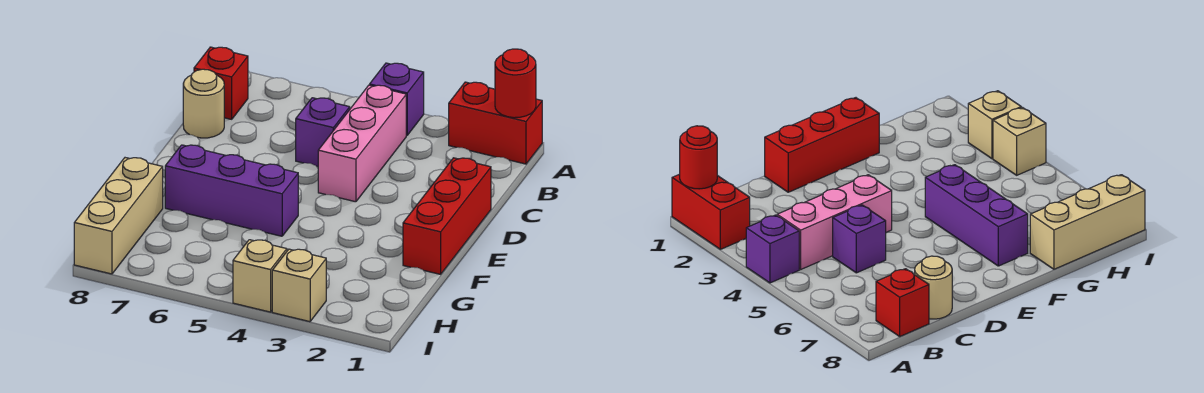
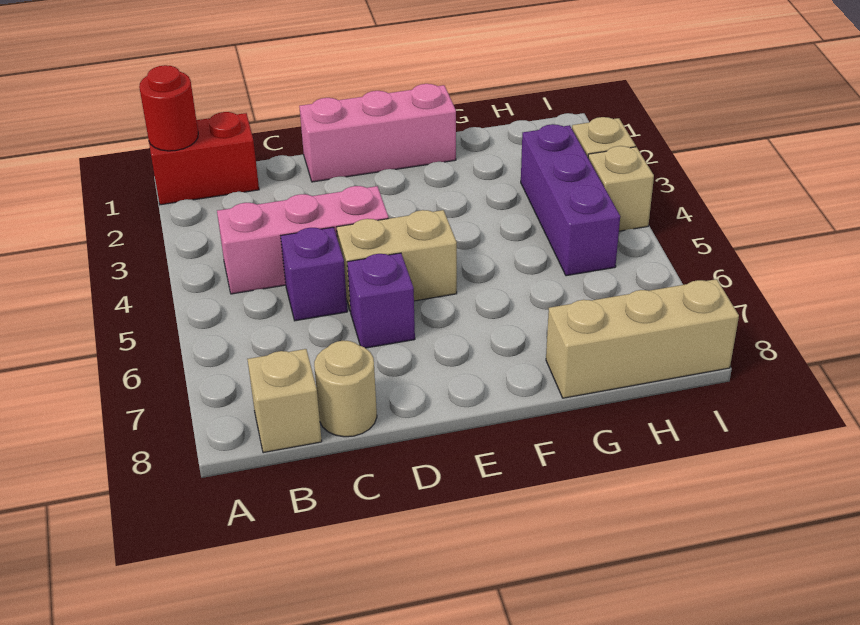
red brick A1:A2 level 1 -> red brick A1:B1 level 1
purple brick A4 level 1 -> purple brick D6 level 1
red brick B8 level 1 -> tan brick B8 level 1
red brick D1:F1 level 1 -> pink brick D1:F1 level 1
none -> tan brick D5:E5 level 1
purple brick F5:F7 level 1 -> purple brick H3:H5 level 1

